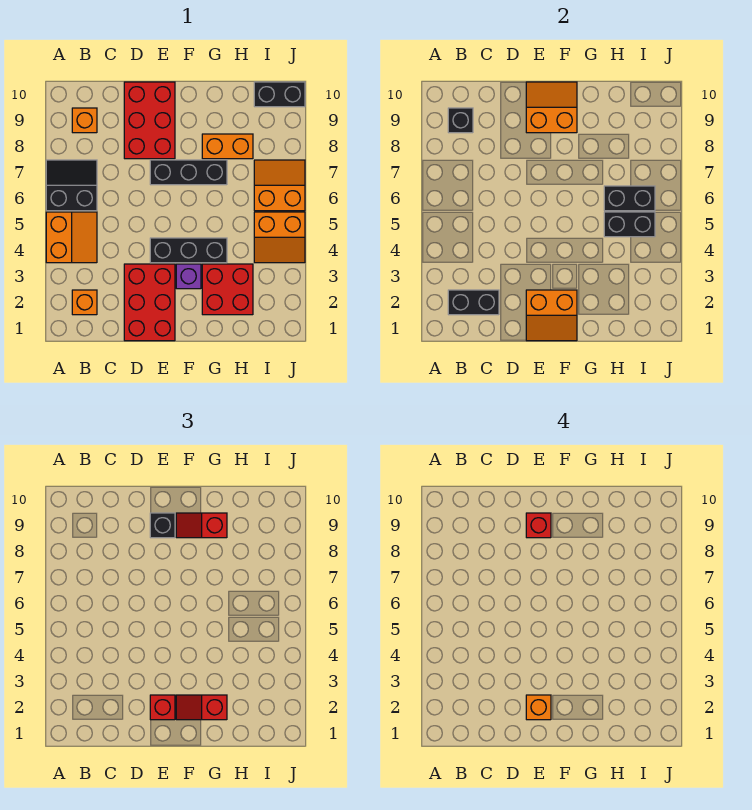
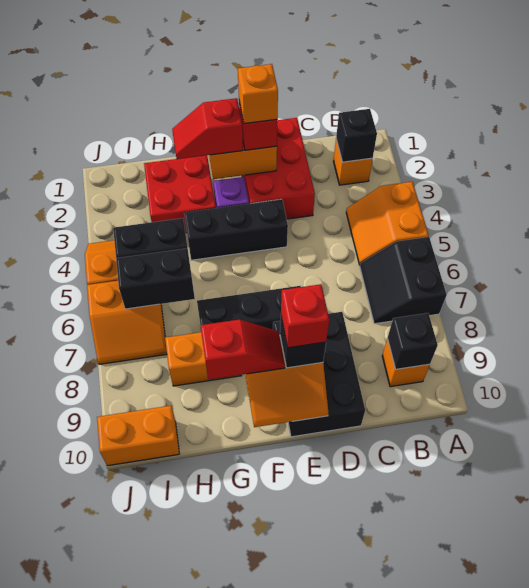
black slope A6:B7 level 1 top 6 -> black slope A6:B7 level 1 top A
black brick B2:C2 level 2 -> black brick B2 level 2
red brick D8:E10 level 1 -> black brick D8:E10 level 1
red slope F2:G2 level 3 top G -> red slope F2:G2 level 3 top F
black brick I10:J10 level 1 -> orange brick I10:J10 level 1

